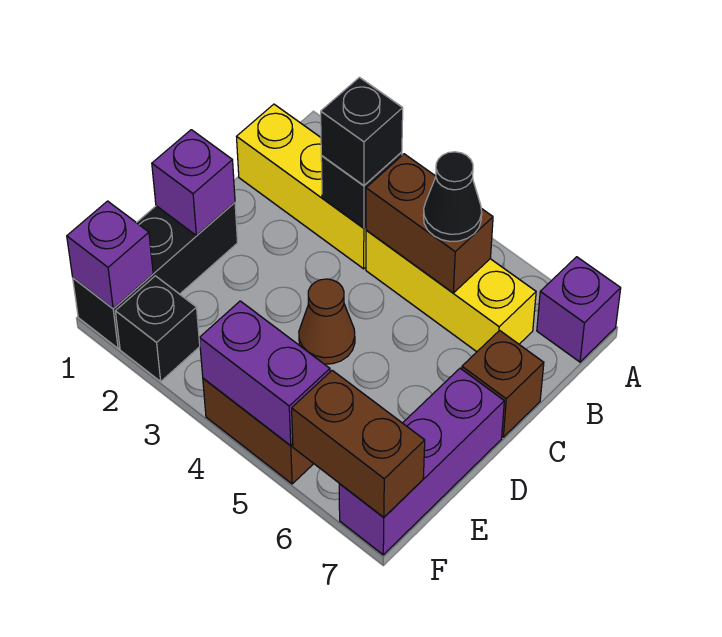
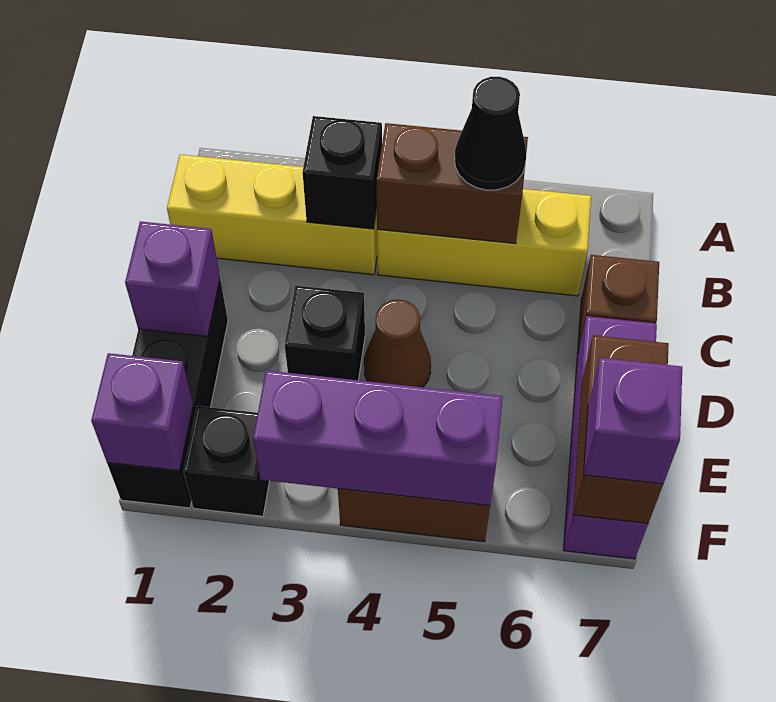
purple brick A7 level 1 -> purple brick F7 level 3
black brick B3 level 3 -> black brick D3 level 1
purple brick F4:F5 level 2 -> purple brick F3:F5 level 2
brown brick F6:F7 level 2 -> brown brick E7:F7 level 2

